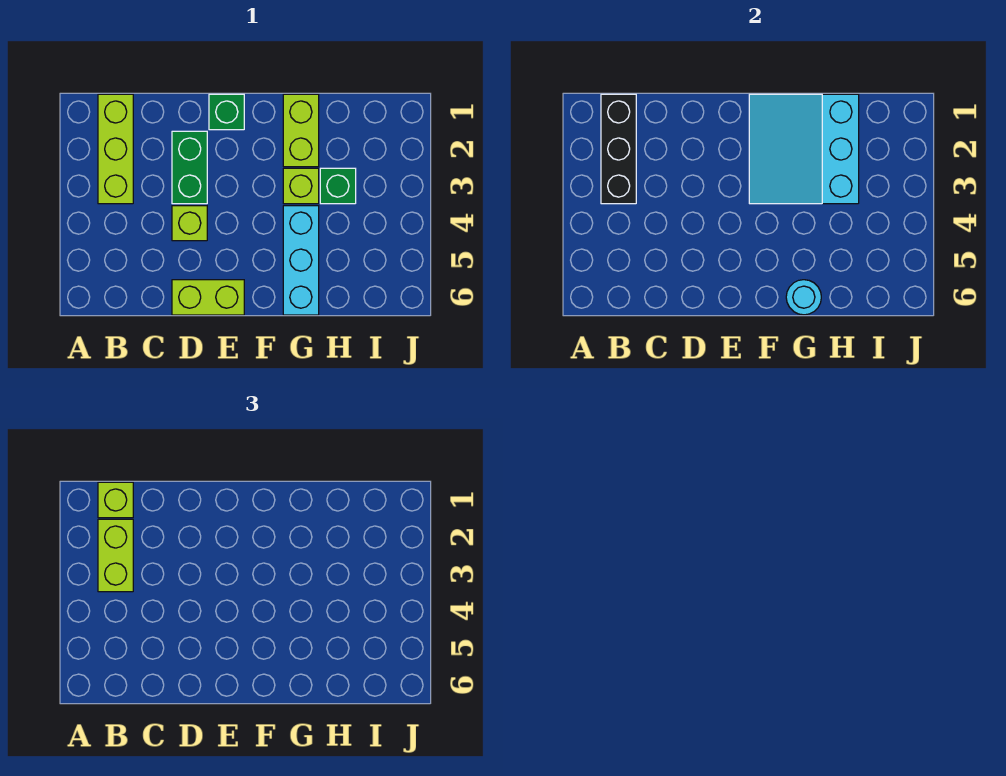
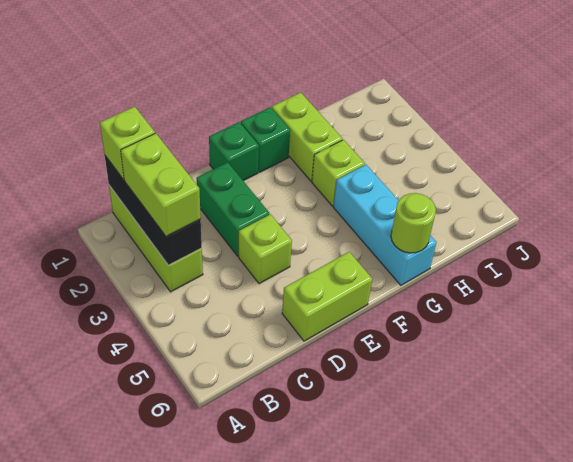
cyan slope F1:H3 level 2 top H -> none
cyan round brick G6 level 2 -> lime round brick G6 level 2
green brick H3 level 1 -> green brick F1 level 1

